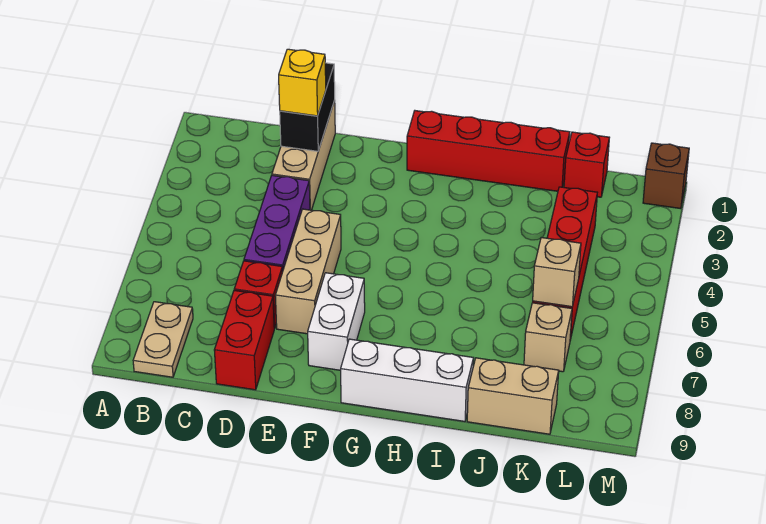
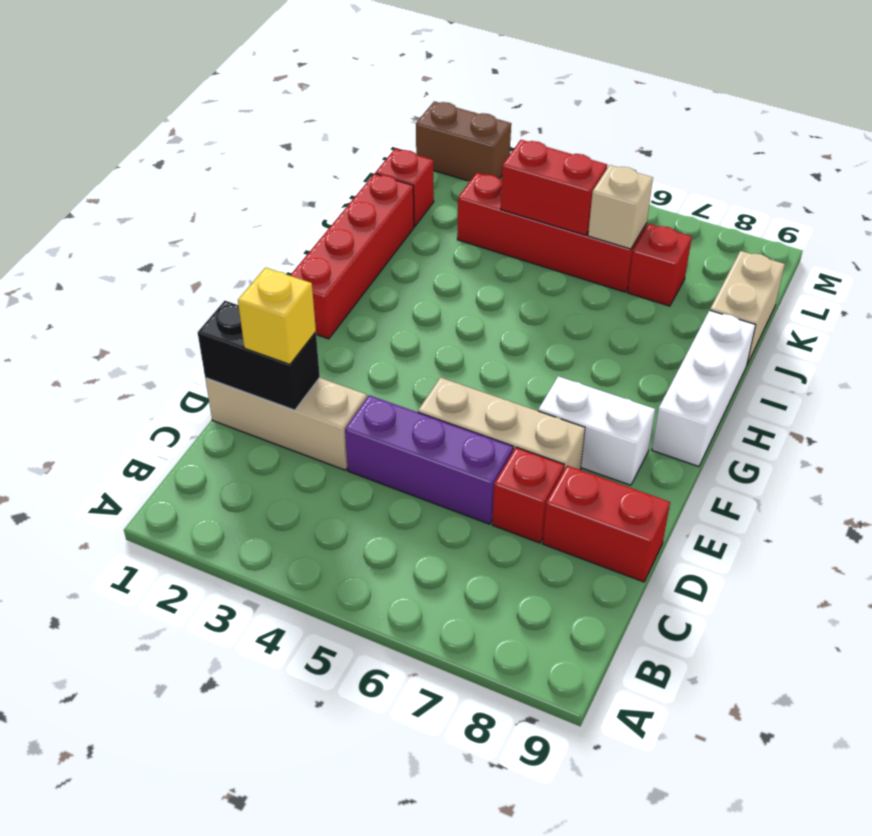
tan plate B8:B9 level 1 -> none
none -> red brick K4:K5 level 2
tan brick K7 level 1 -> red brick K7 level 1
brown brick M1 level 1 -> brown brick M1:M2 level 1

